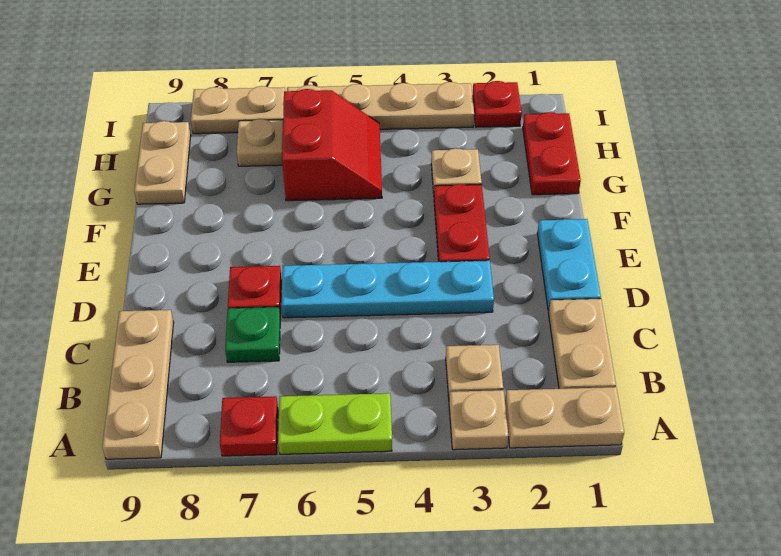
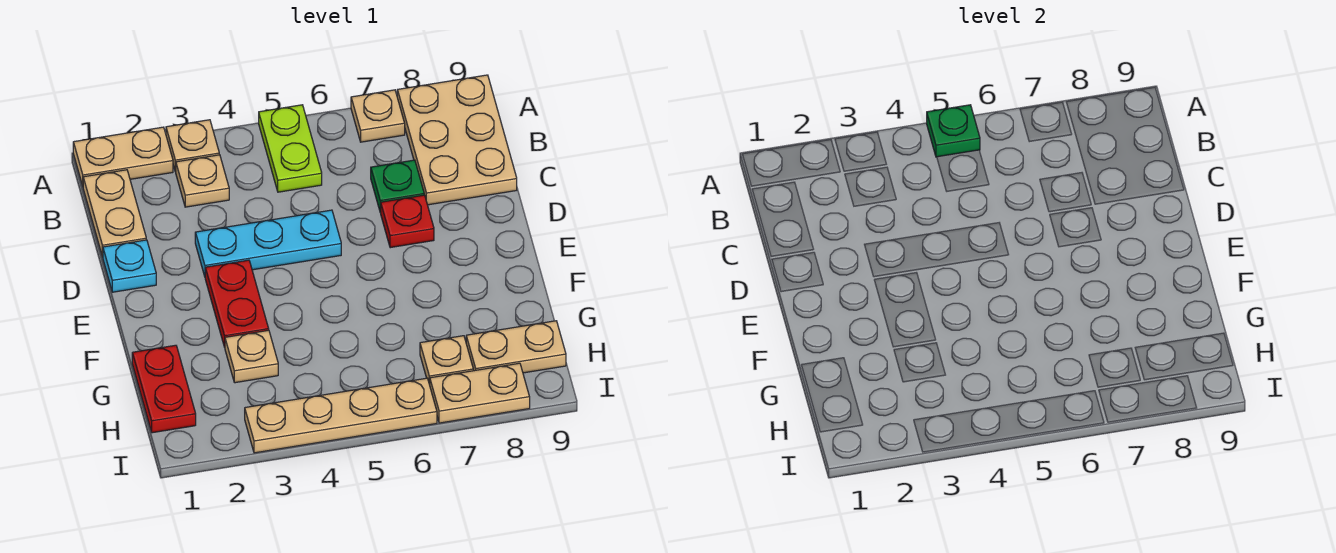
lime plate A5:A6 level 1 -> lime plate A5:B5 level 1
none -> green plate A5 level 2
red plate A7 level 1 -> tan plate A7 level 1
tan plate A9:C9 level 1 -> tan plate A8:C9 level 1
cyan plate D1:E1 level 1 -> cyan plate D1 level 1
cyan plate D3:D6 level 1 -> cyan plate D3:D5 level 1
red slope G5:H6 level 1 top 6 -> none
tan plate G9:H9 level 1 -> tan plate H8:H9 level 1
red plate I2 level 1 -> none

